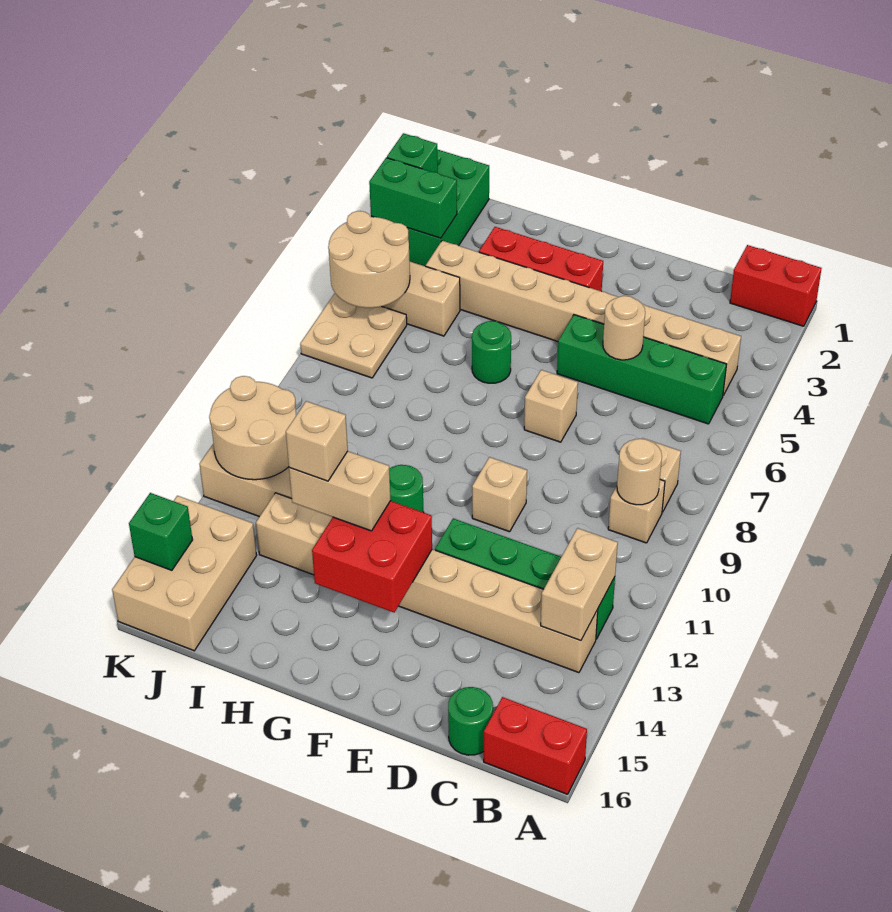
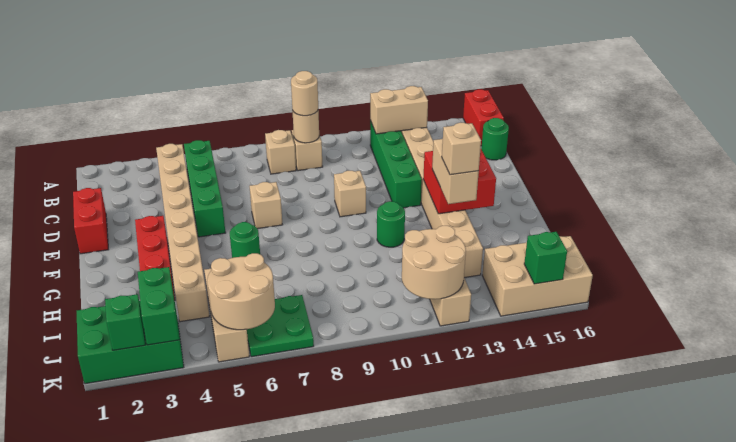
red brick A1:B1 level 1 -> red brick D1:E1 level 1
tan round brick D5 level 2 -> tan round brick B9 level 3
tan plate J6:K7 level 1 -> green plate J6:K7 level 1

